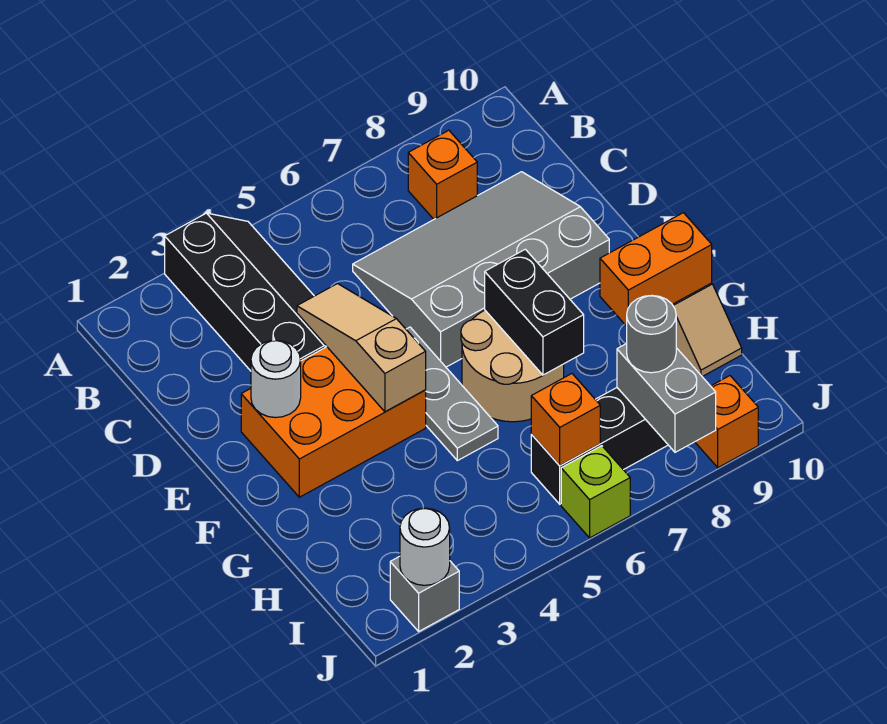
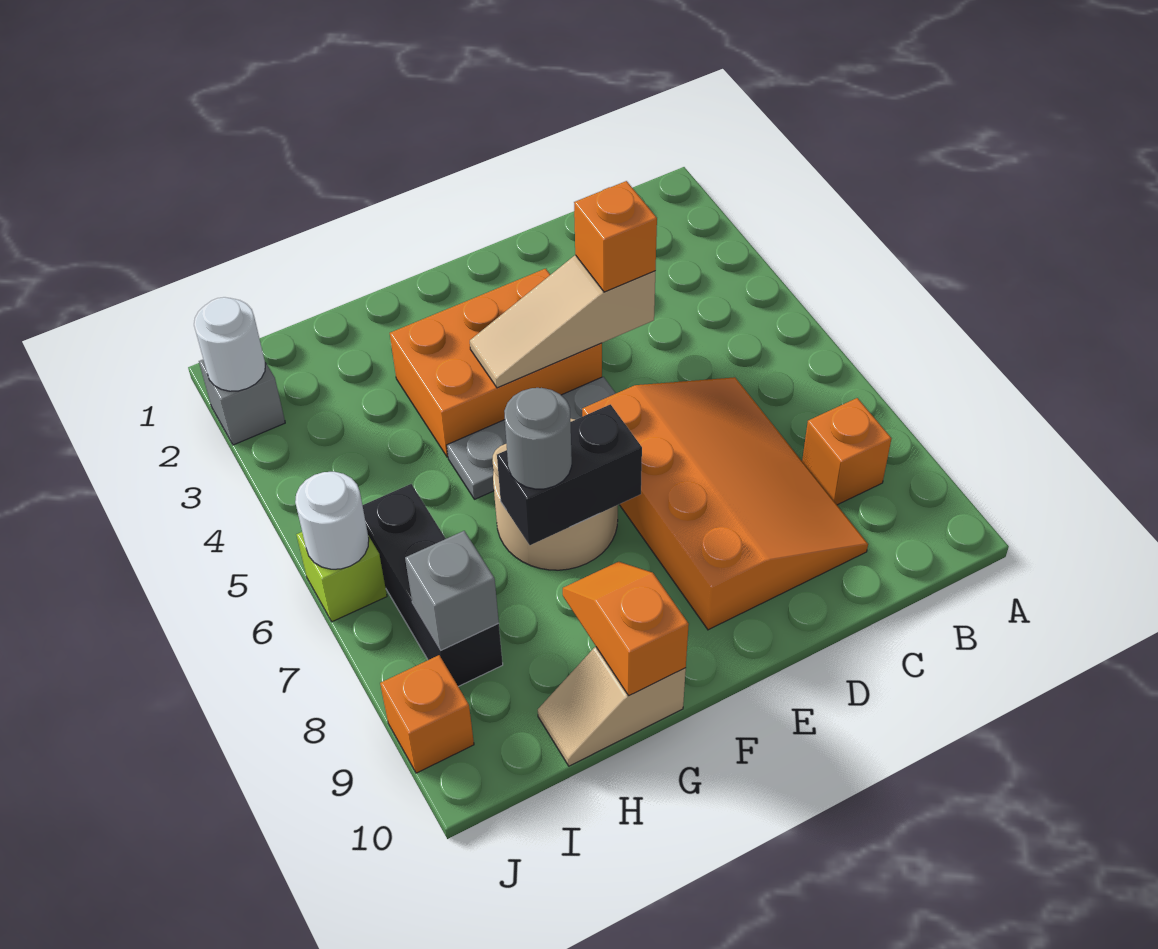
black slope A3:D4 level 1 top 3 -> none
grey slope C6:E9 level 1 top E -> orange slope C6:E9 level 1 top E
tan slope D4:F4 level 2 top F -> tan slope D4:F4 level 2 top D
orange brick E2:F4 level 1 -> orange brick E3:G4 level 1
white round brick E2 level 2 -> white round brick J6 level 2
orange brick G9:G10 level 2 -> orange slope G9:G10 level 2 top 10
orange brick I6 level 2 -> orange brick D4 level 3
grey brick I8:J8 level 2 -> grey brick I8 level 2
grey round brick I8 level 3 -> grey round brick G7 level 3

